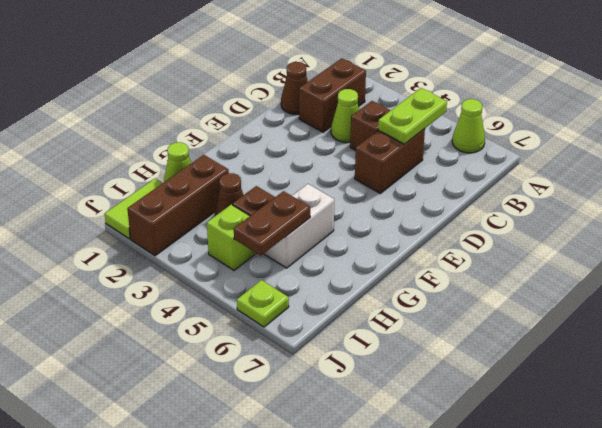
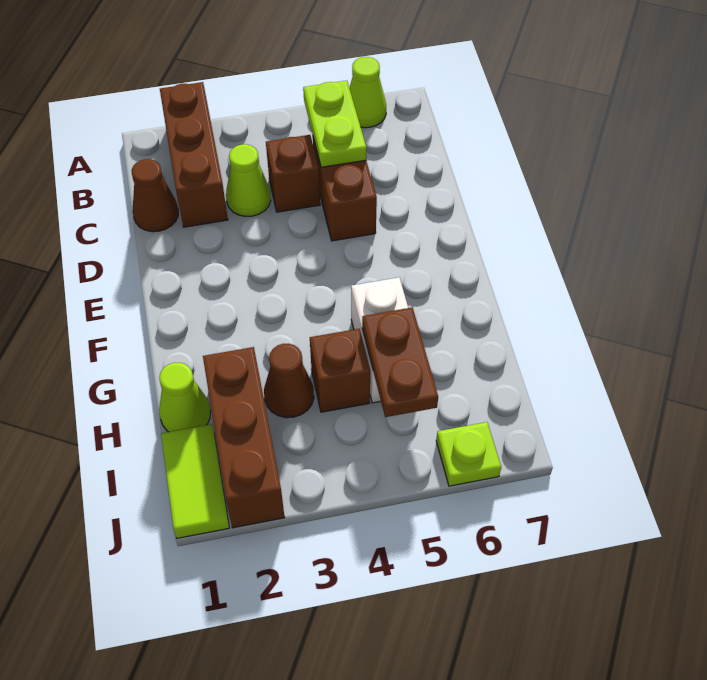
brown brick B2:C2 level 1 -> brown brick A2:C2 level 1
lime brick I4 level 1 -> none

